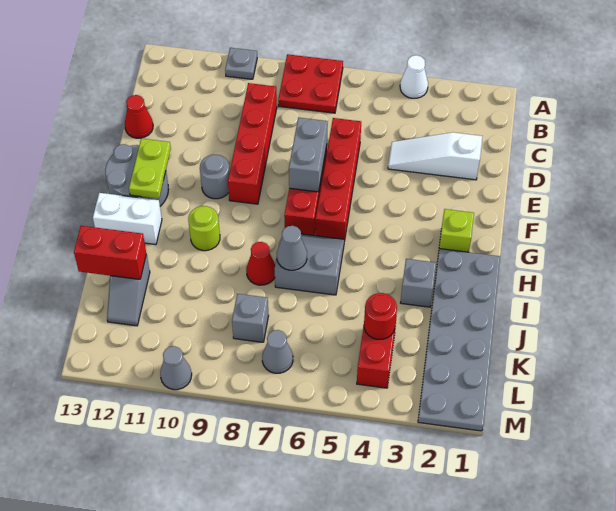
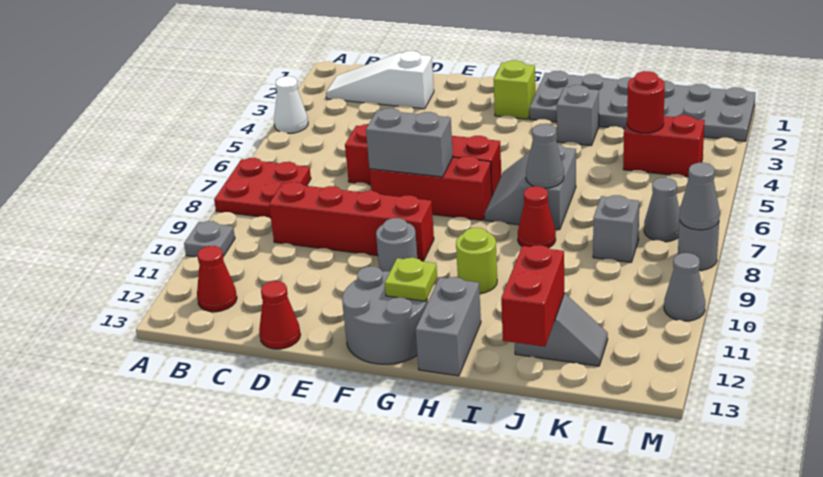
none -> red cone B12 level 1
white slope D2:D4 level 1 top 2 -> white slope B2:D2 level 1 top D
lime plate F12:G12 level 2 -> lime plate G12 level 2
white brick H12:H13 level 1 -> grey brick H12:H13 level 1
none -> grey round brick M8 level 1
none -> grey cone M8 level 2

